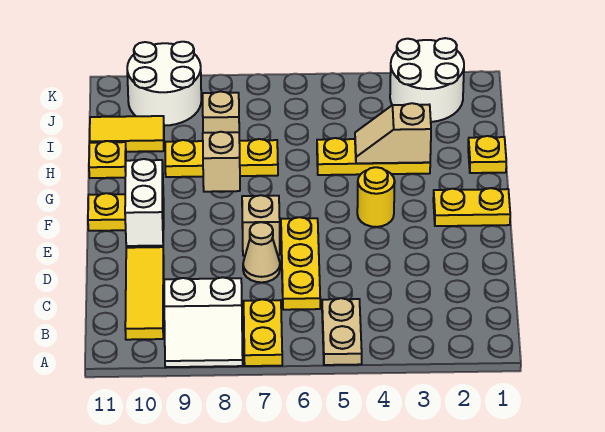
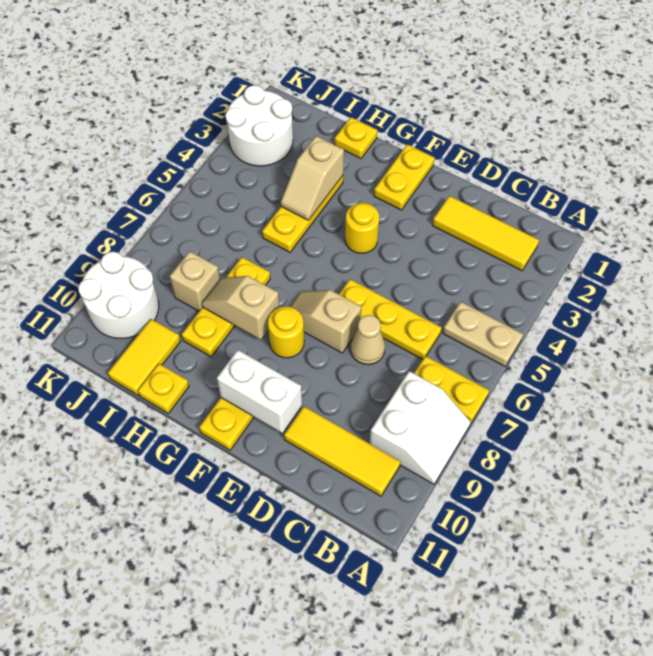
none -> yellow tile B2:D2 level 1
none -> yellow round brick F8 level 1

